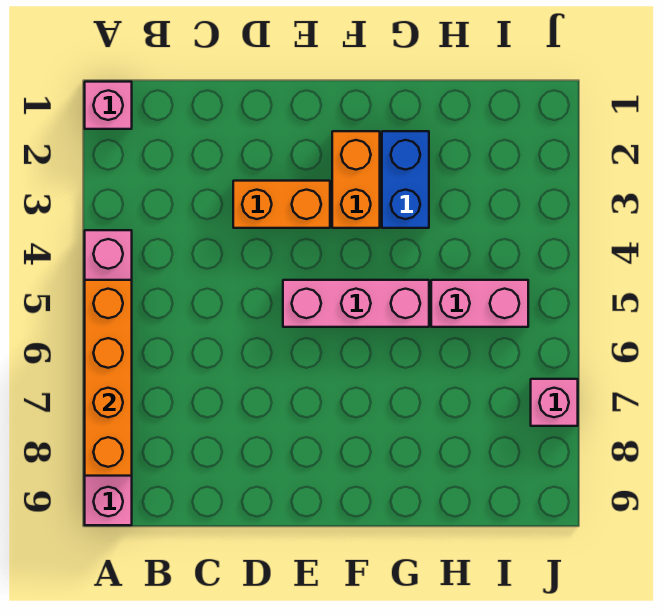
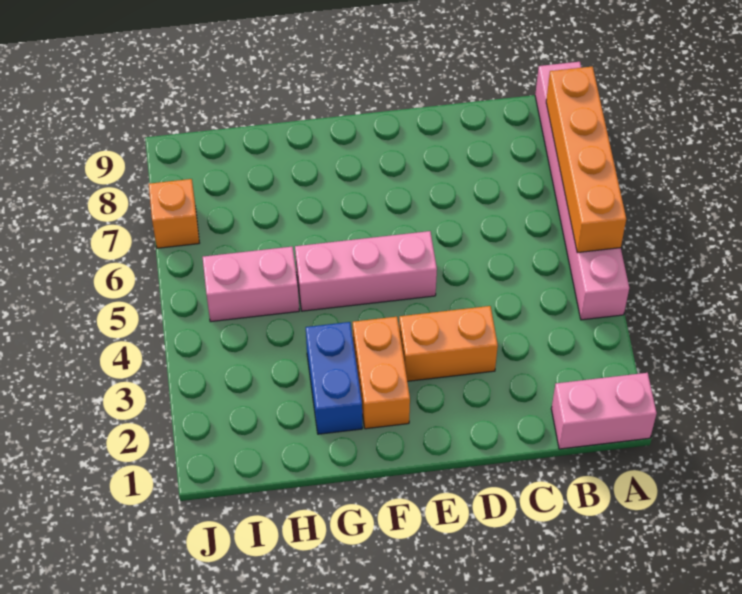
pink brick A1 level 1 -> pink brick A1:B1 level 1
pink brick J7 level 1 -> orange brick J7 level 1

